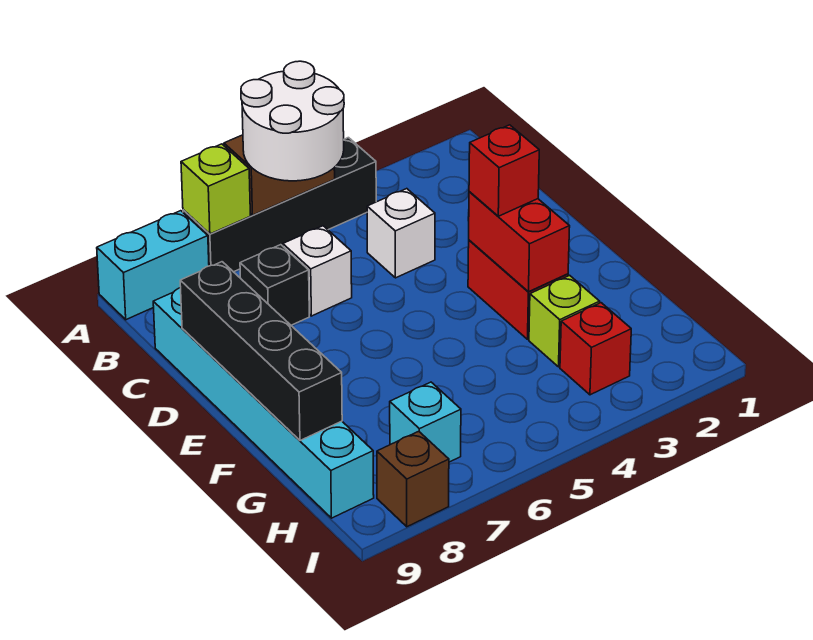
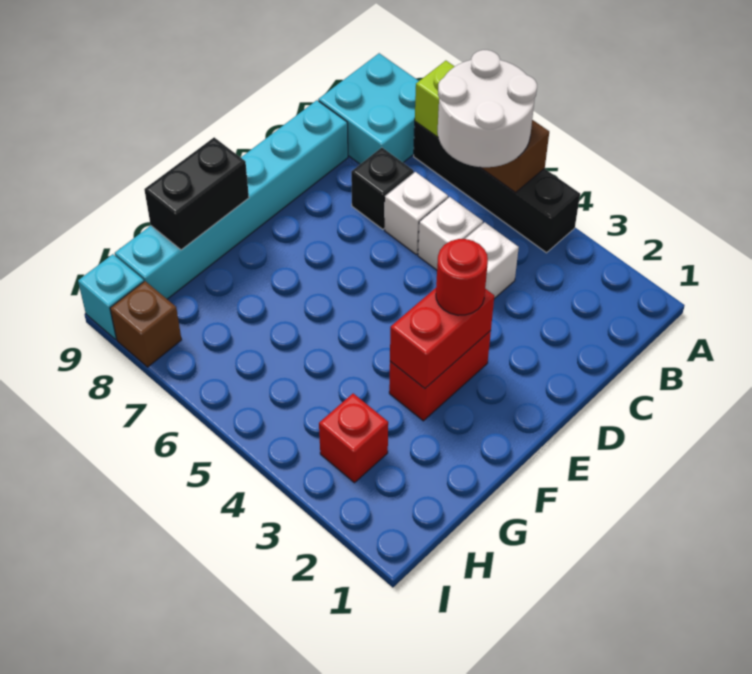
cyan brick A8:A9 level 1 -> cyan brick A8:B9 level 1
none -> white brick C5 level 1
black brick D9:G9 level 2 -> black brick F9:G9 level 2
red brick E3 level 3 -> red round brick E3 level 3
lime brick G3 level 1 -> none
cyan brick H7 level 1 -> cyan brick I9 level 1

